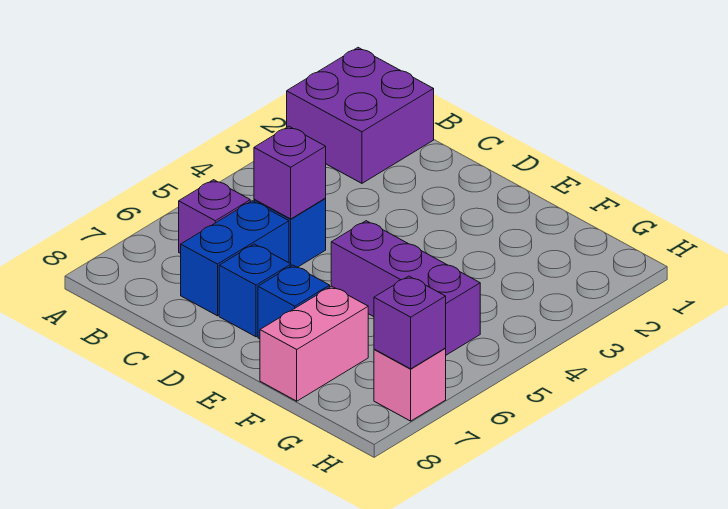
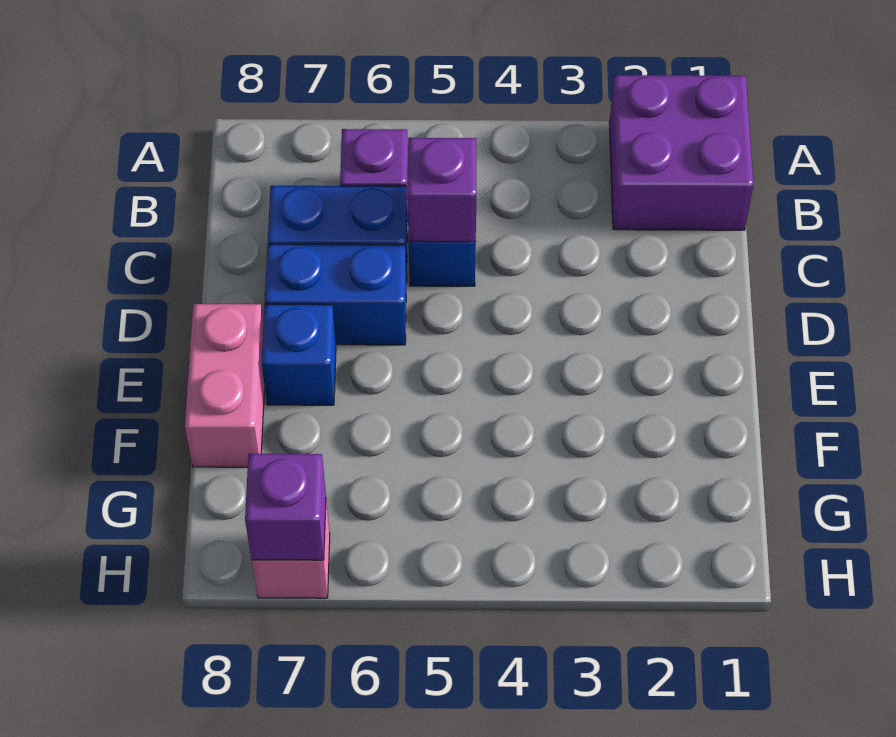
blue brick D7 level 1 -> blue brick D6:D7 level 1
purple brick E5:G5 level 1 -> none
pink brick F7:F8 level 1 -> pink brick E8:F8 level 1

